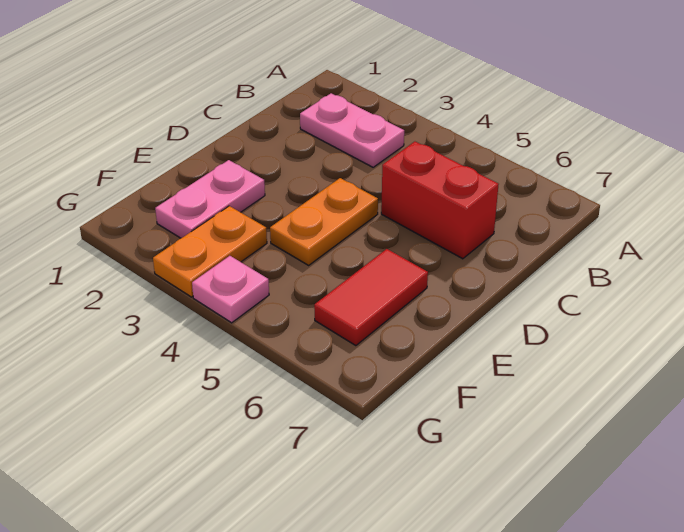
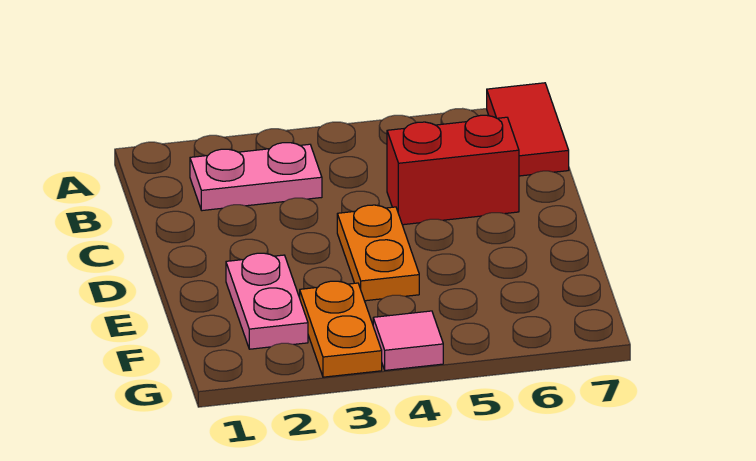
red tile E6:F6 level 1 -> red tile A7:B7 level 1
pink plate G4 level 1 -> pink tile G4 level 1

